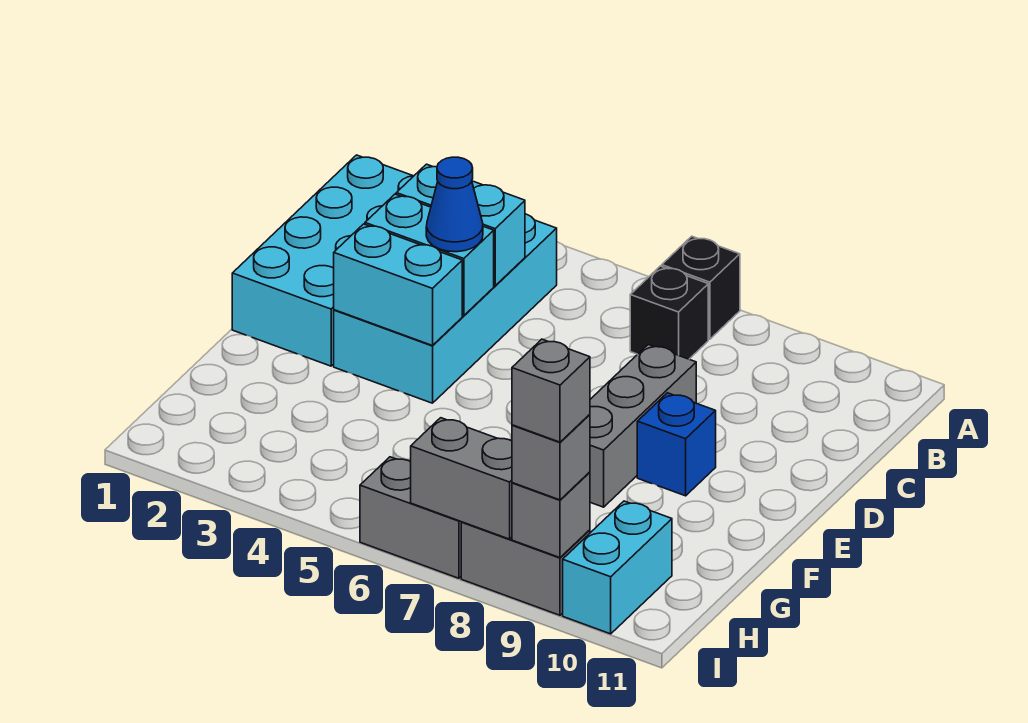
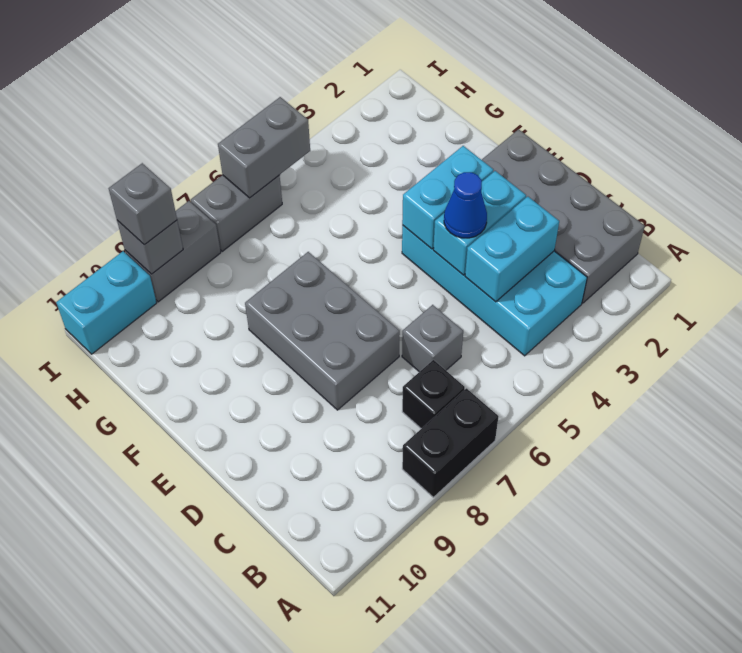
black brick A7 level 1 -> black brick A7:A8 level 1
cyan brick B1:E2 level 1 -> grey brick B1:E2 level 1
grey brick D8:F8 level 1 -> grey brick D7:F8 level 1
blue brick E9 level 1 -> none
cyan brick H10:I10 level 1 -> cyan brick I10:I11 level 1
grey brick I7:I8 level 2 -> grey brick I5:I6 level 2
grey brick I9 level 4 -> grey brick C6 level 1

